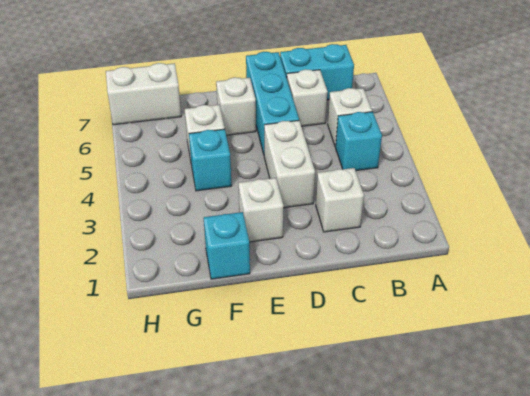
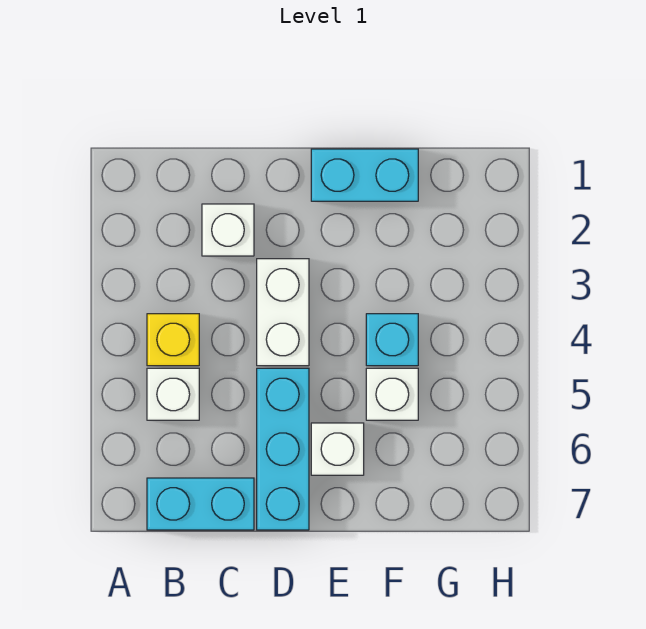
cyan brick B4 level 1 -> yellow brick B4 level 1
white brick C6 level 1 -> none
white brick E2 level 1 -> none
cyan brick F1 level 1 -> cyan brick E1:F1 level 1
white brick G7:H7 level 1 -> none

